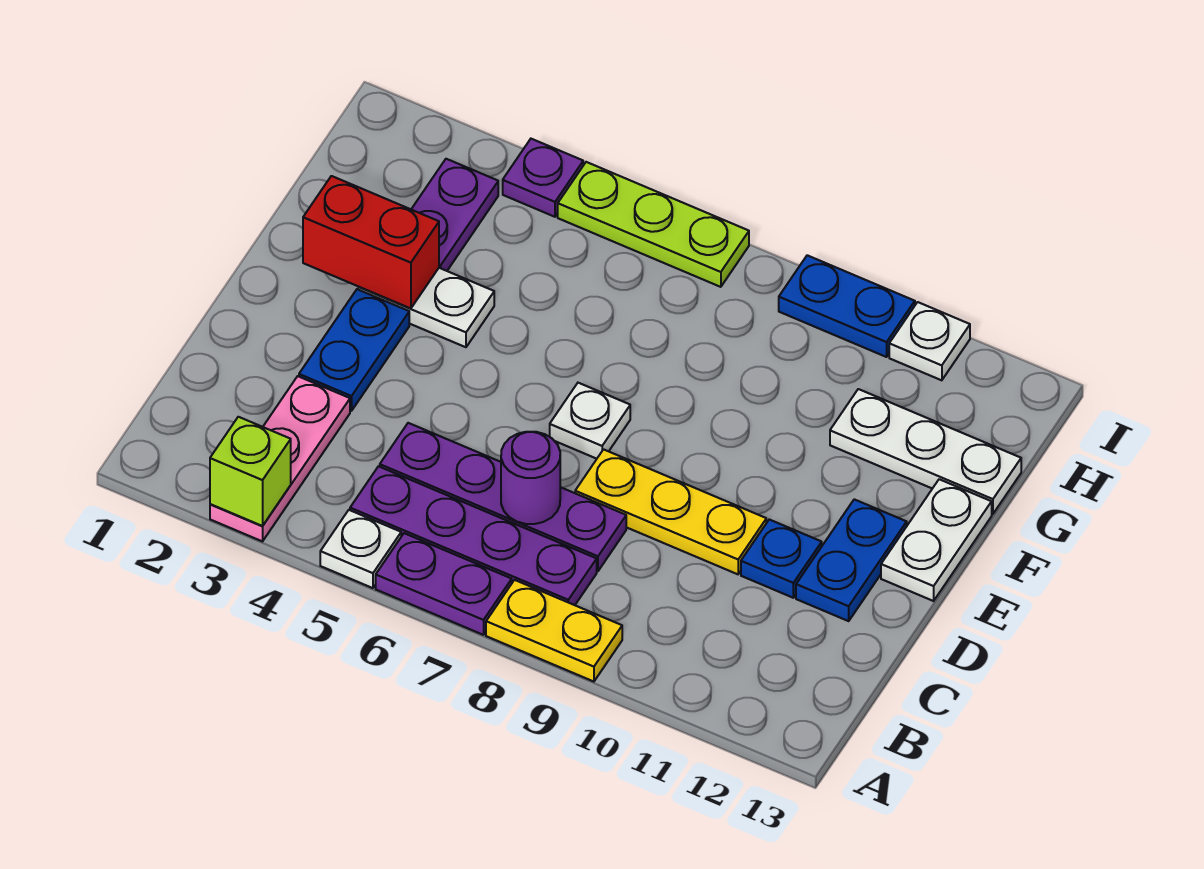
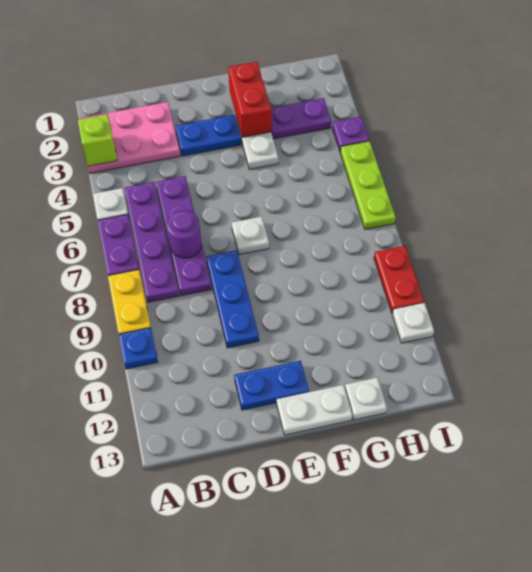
pink plate A3:C3 level 1 -> pink plate A2:C3 level 1
yellow plate D8:D10 level 1 -> blue plate D8:D10 level 1
blue plate D11 level 1 -> blue plate A10 level 1
white plate G11:G13 level 1 -> white plate G13 level 1
blue plate I9:I10 level 1 -> red plate I9:I10 level 1

